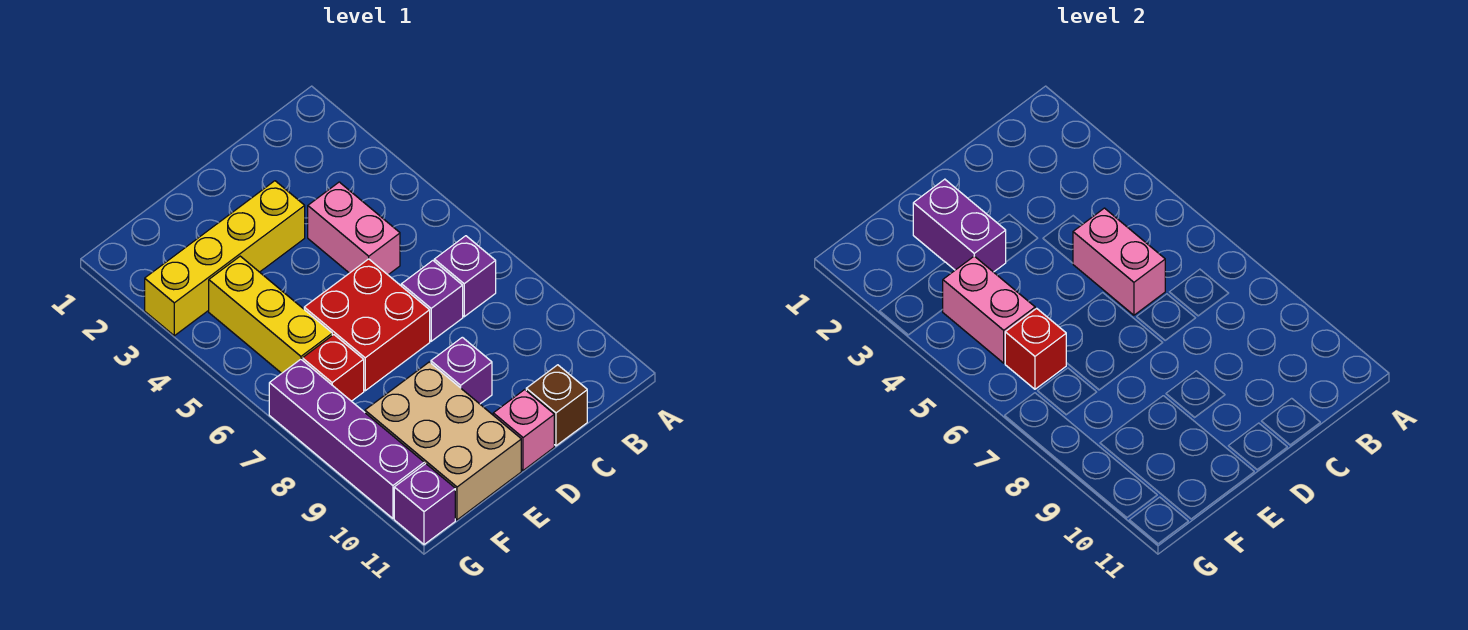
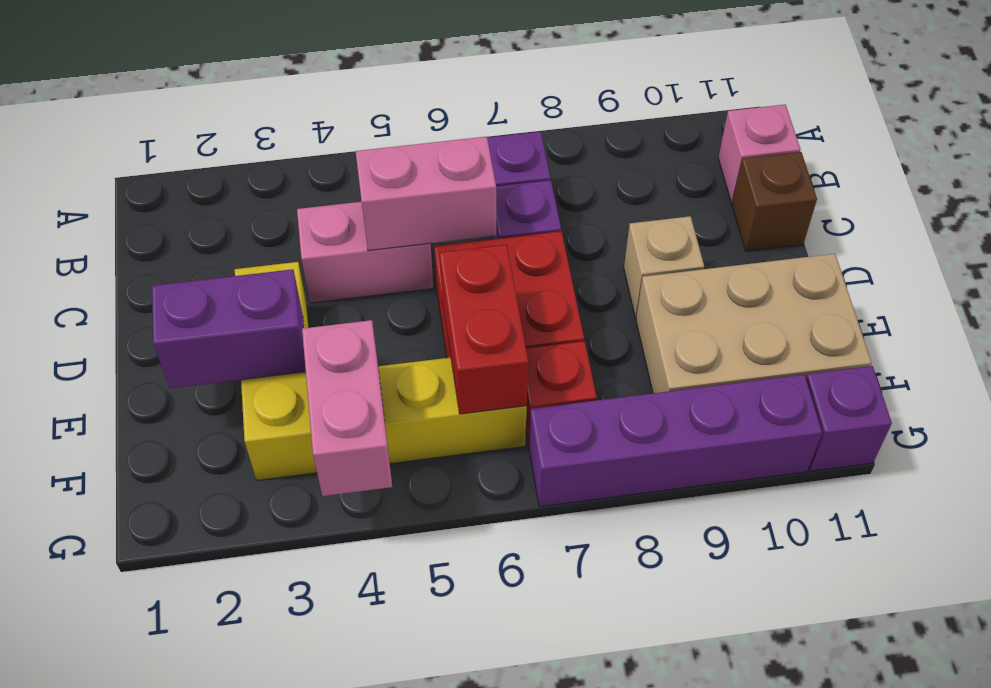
yellow brick D3:G3 level 1 -> yellow brick D3:F3 level 1
purple brick D9 level 1 -> tan brick D9 level 1
pink brick D11 level 1 -> pink brick B11 level 1
pink brick F4:F5 level 2 -> pink brick F4:G4 level 2
red brick F6 level 2 -> red brick E6:F6 level 2

